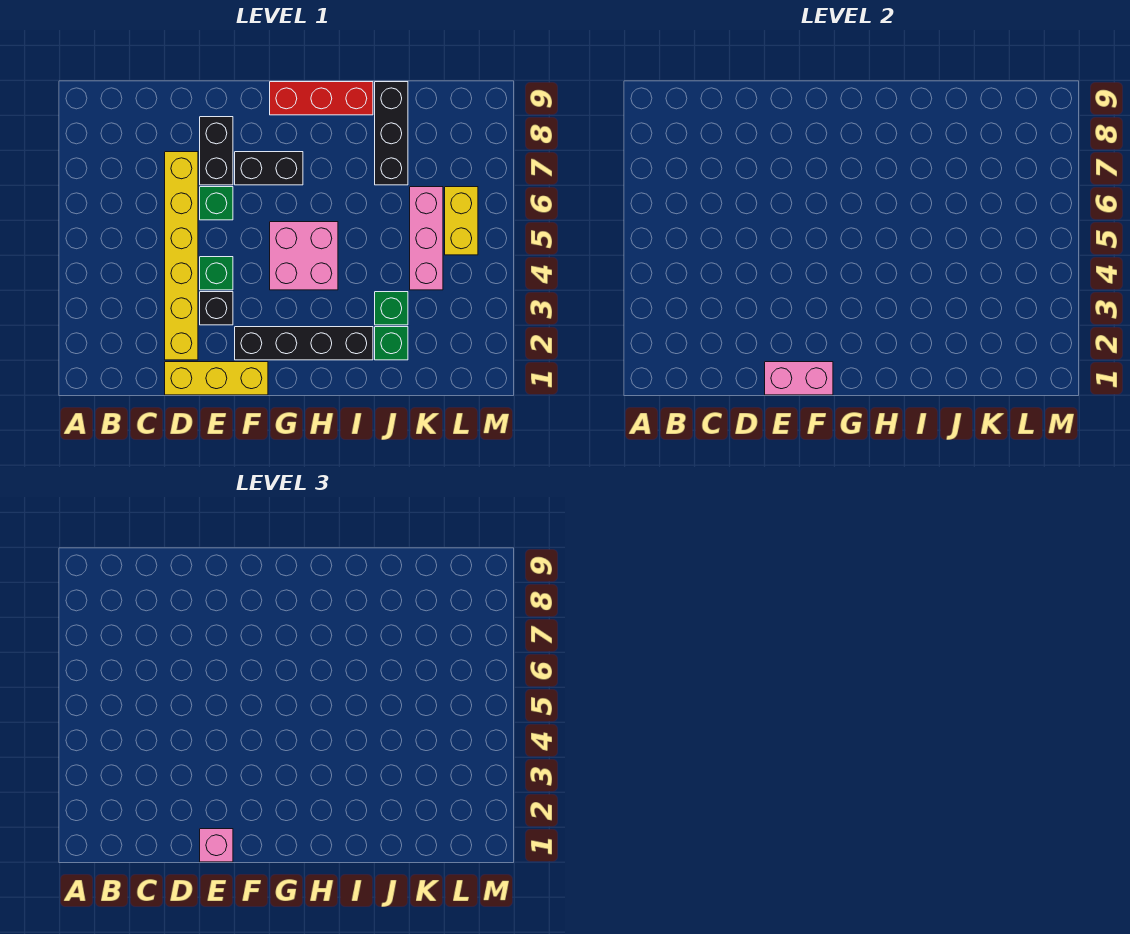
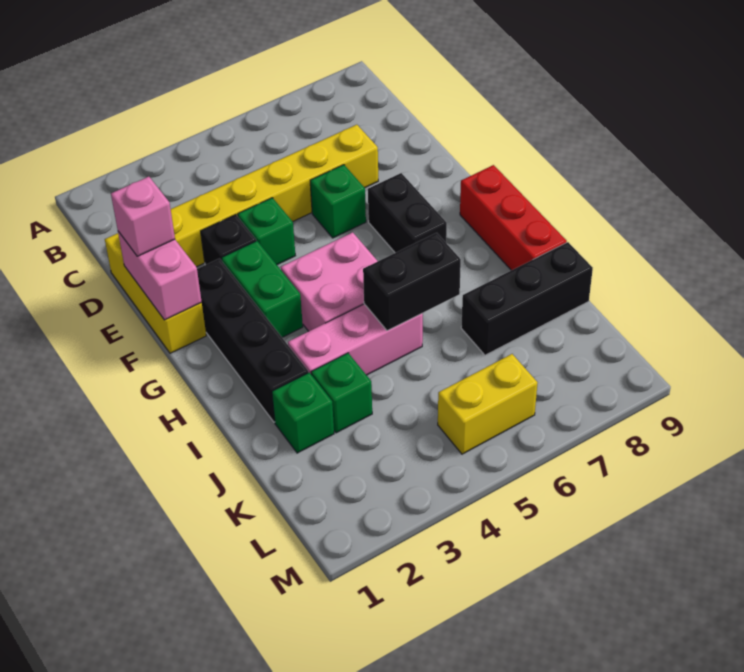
black brick E7:E8 level 1 -> black brick I5:I6 level 2
none -> green brick F3:G3 level 1
pink brick K4:K6 level 1 -> pink brick I3:I5 level 1

